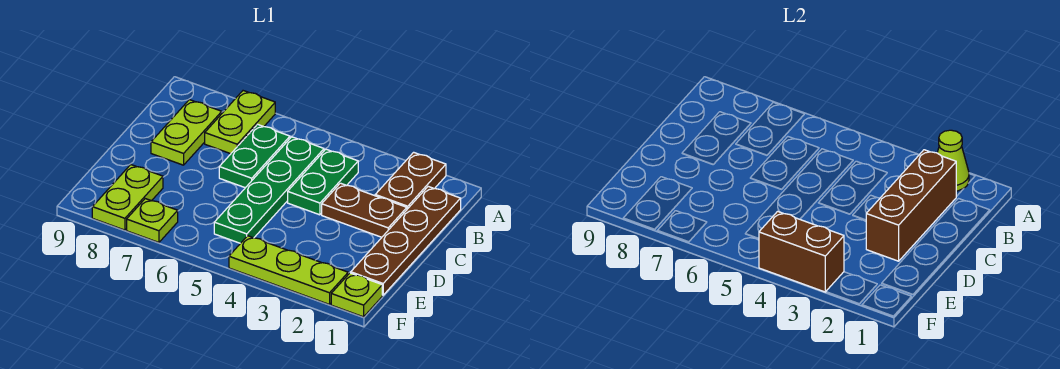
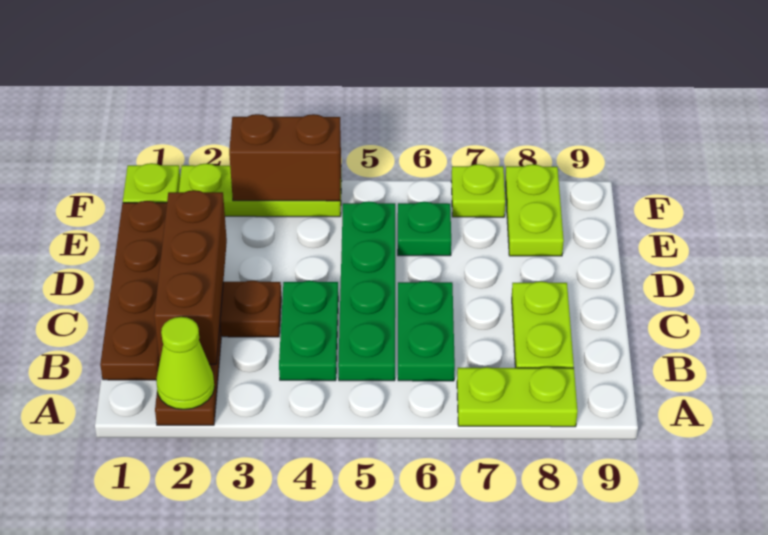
lime plate A7:B7 level 1 -> lime plate A7:A8 level 1
none -> green plate E6 level 1

